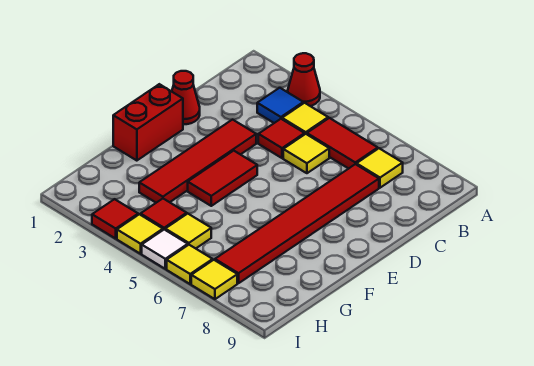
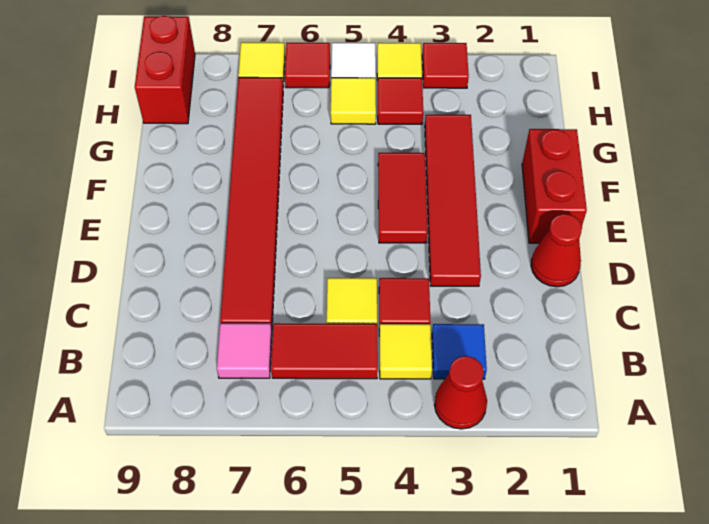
yellow tile B7 level 1 -> pink tile B7 level 1
none -> red brick H9:I9 level 1
yellow tile I6 level 1 -> red tile I6 level 1

